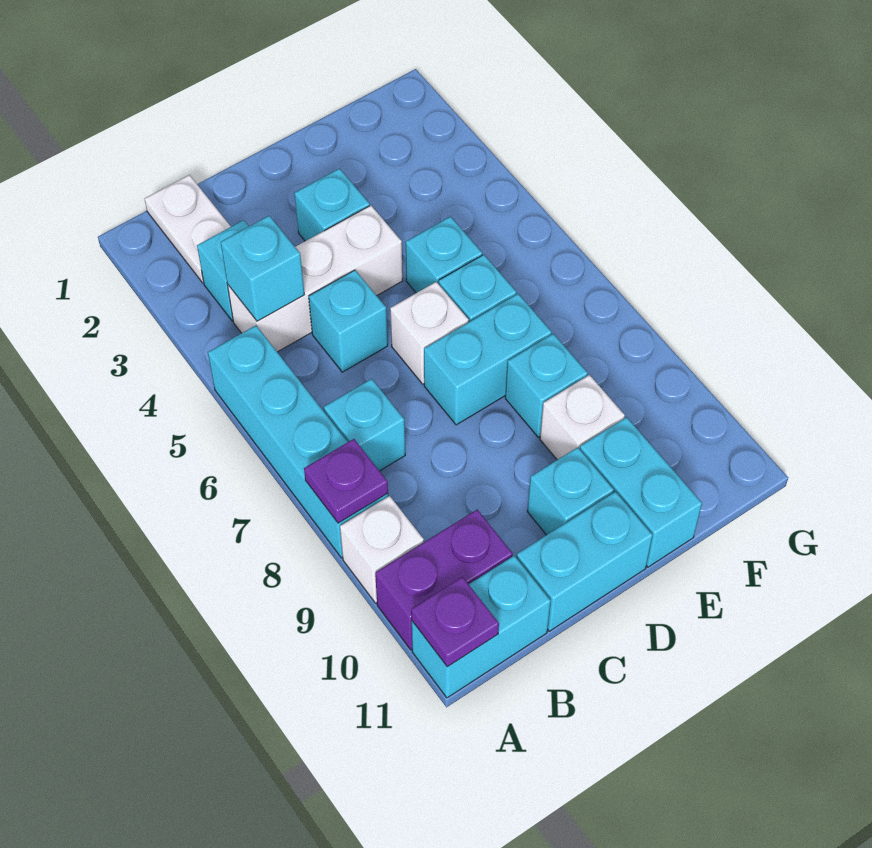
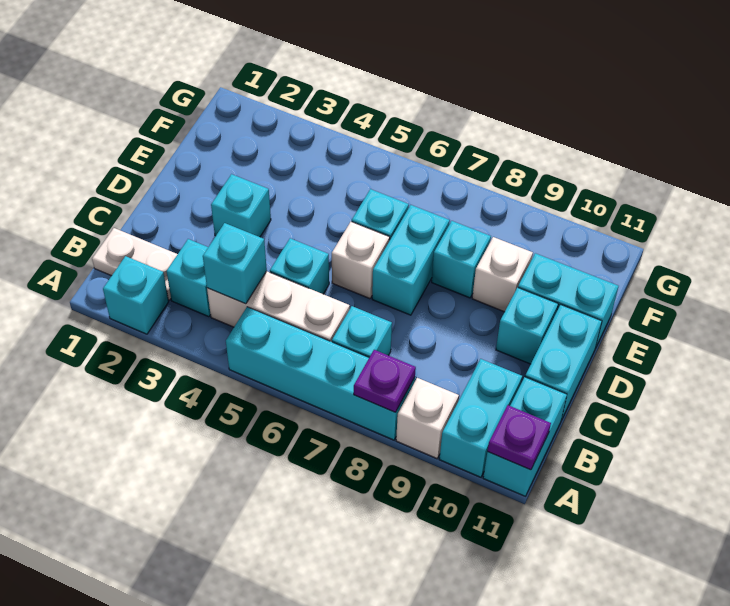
purple brick A10:B10 level 1 -> cyan brick A10:B10 level 1
white brick B4:D4 level 1 -> white brick B4:B6 level 1
cyan brick E5 level 1 -> cyan brick A2 level 1

